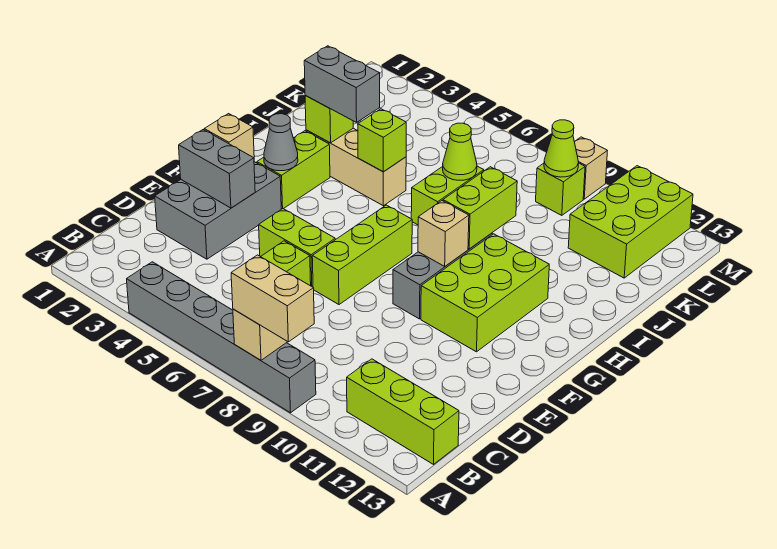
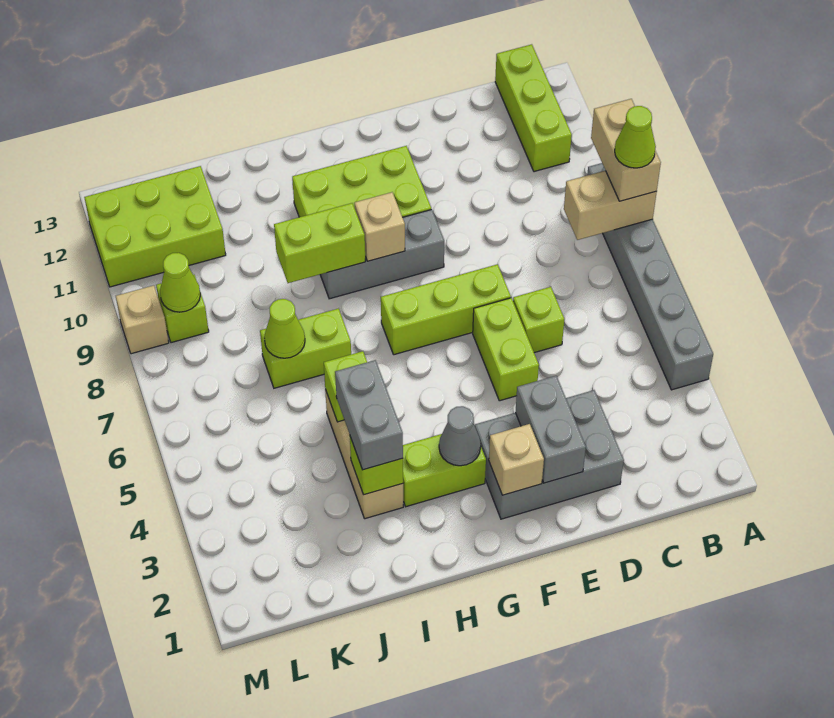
none -> lime cone A8 level 4

